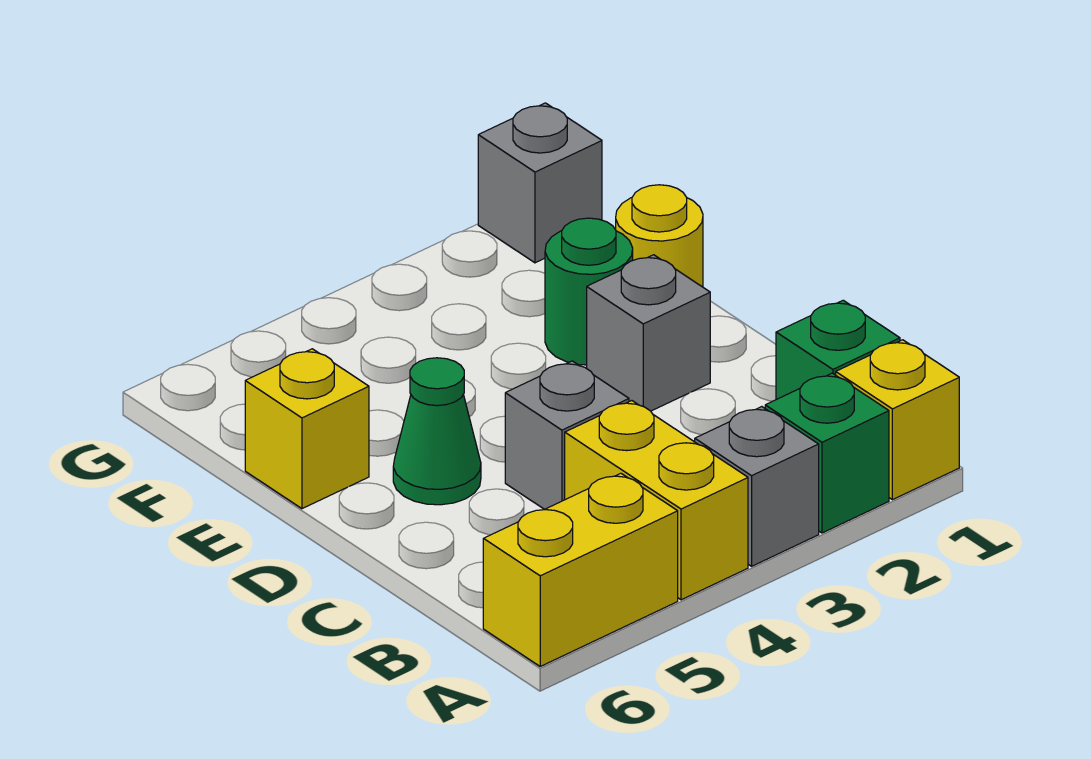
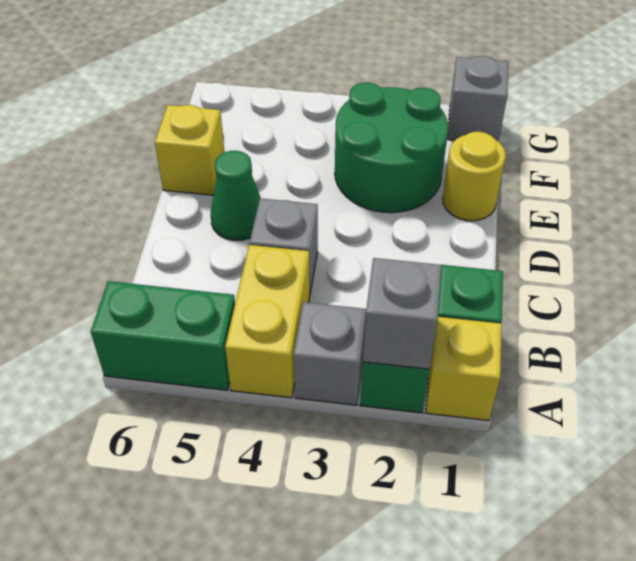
yellow brick A5:A6 level 1 -> green brick A5:A6 level 1
grey brick D2 level 1 -> grey brick A2 level 2
green round brick E2 level 1 -> green round brick E2:F3 level 1

